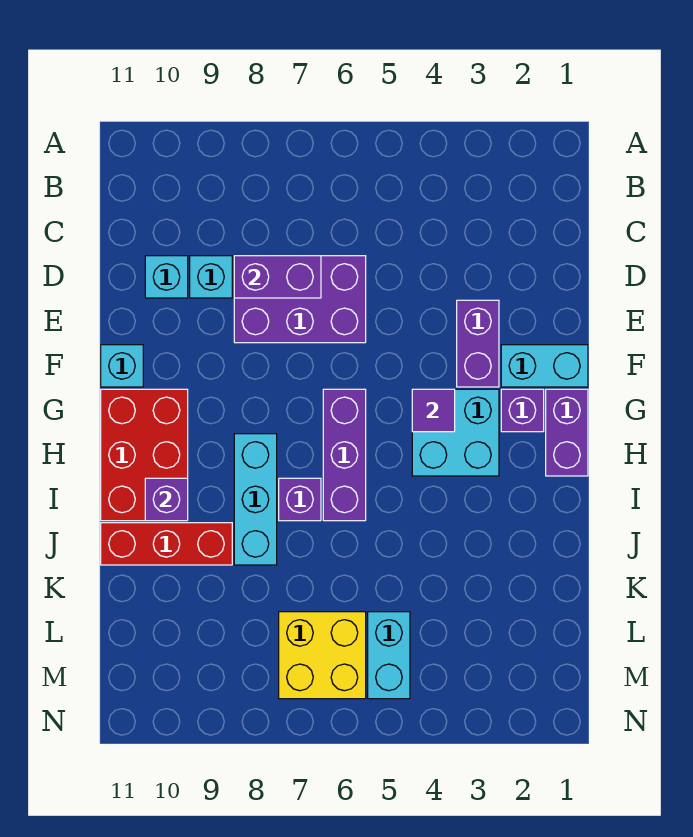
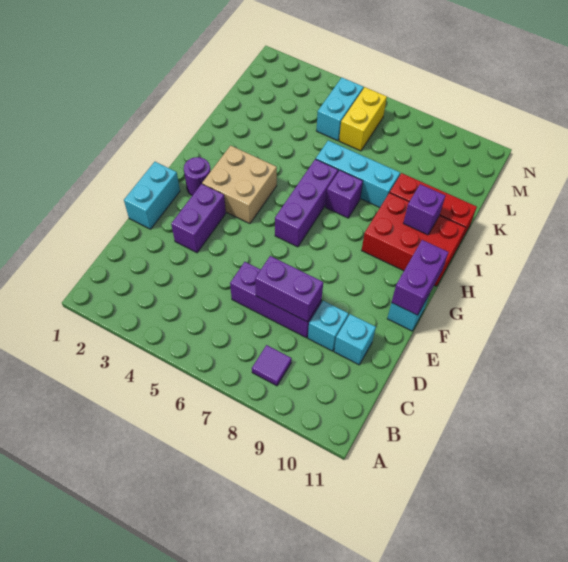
purple brick D6:E8 level 1 -> purple brick D6:D8 level 1
cyan brick F1:F2 level 1 -> cyan brick E1:F1 level 1
purple brick G1:H1 level 1 -> purple brick F11:G11 level 2
purple brick G2 level 1 -> purple round brick G2 level 1
cyan brick G3:H4 level 1 -> tan brick G3:H4 level 1
purple tile G4 level 2 -> purple tile B8 level 1
red brick G10:I11 level 1 -> red brick H9:I11 level 1
cyan brick H8:J8 level 1 -> cyan brick J6:J8 level 1
yellow brick L6:M7 level 1 -> yellow brick L6:M6 level 1

